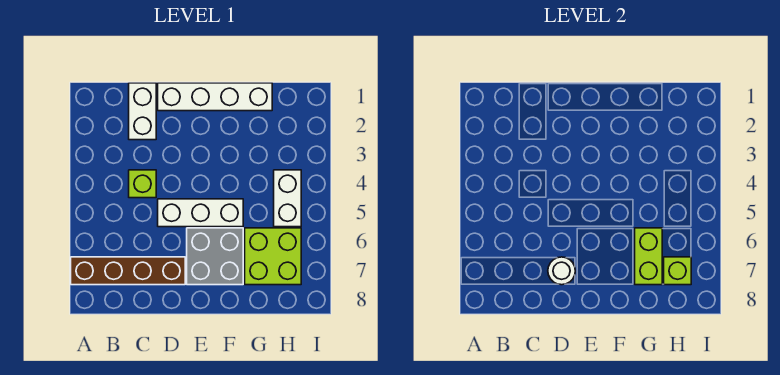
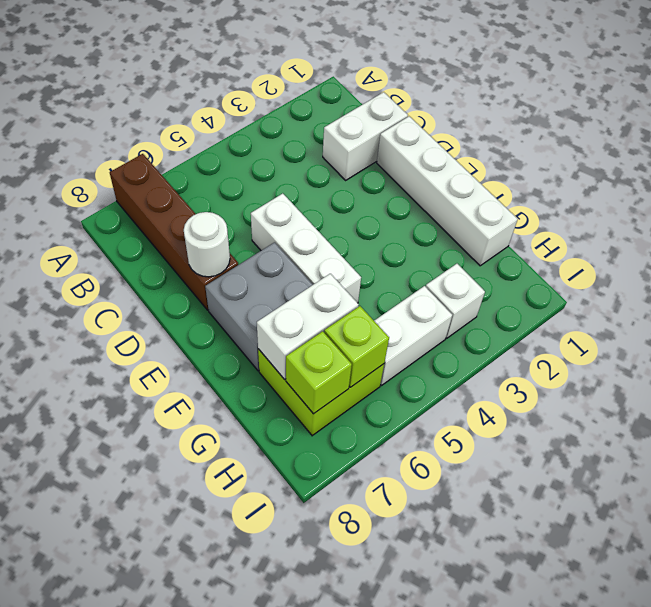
lime brick C4 level 1 -> lime brick H6 level 2
lime brick G6:G7 level 2 -> white brick G6:G7 level 2
none -> white brick H3 level 1

